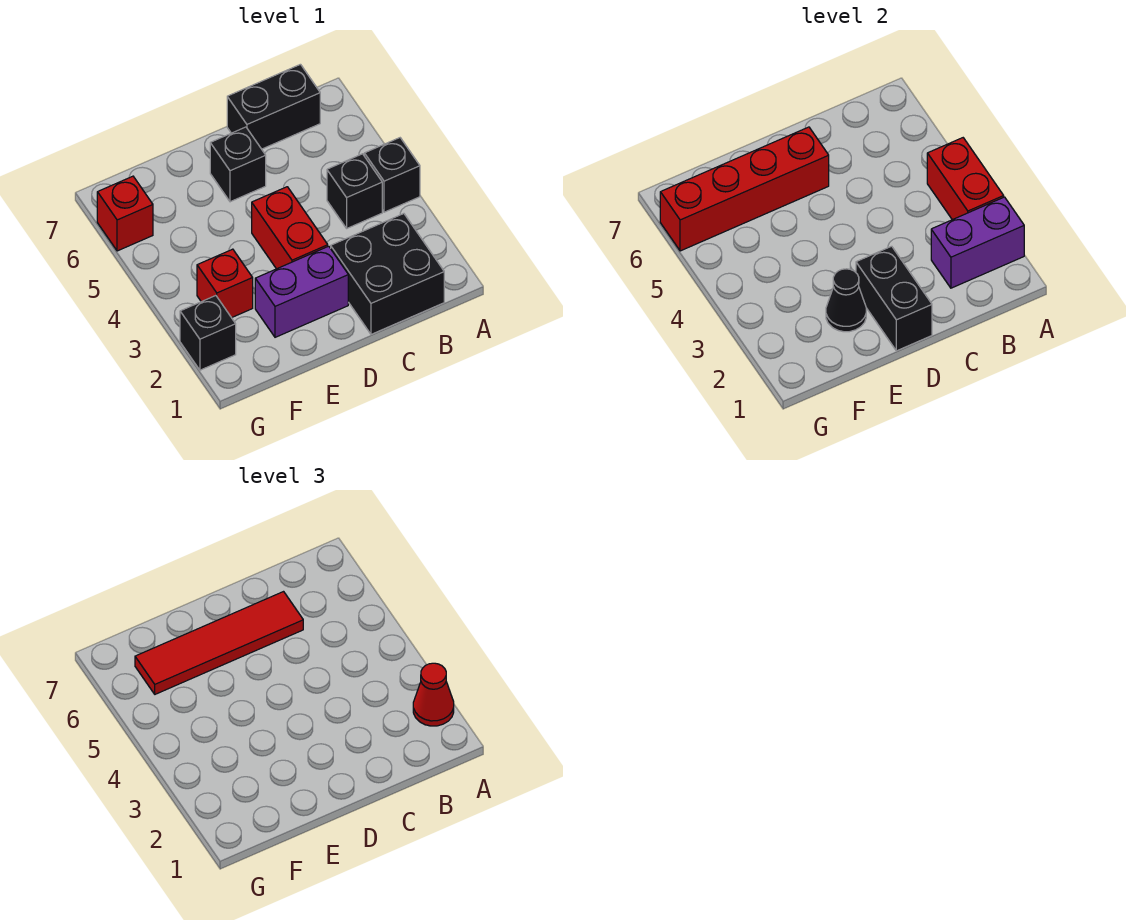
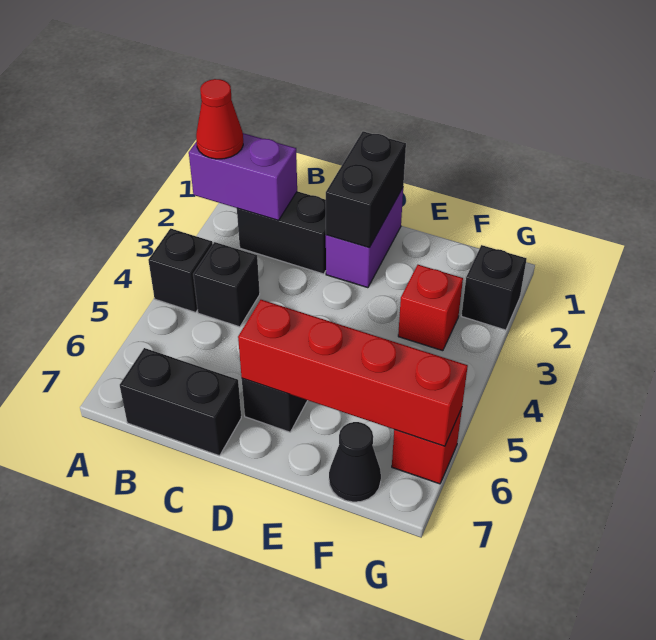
red brick A3:A4 level 2 -> none
black brick B1:C2 level 1 -> black brick B2:C2 level 1
red tile C6:F6 level 3 -> none
purple brick D2:E2 level 1 -> purple brick D1:D2 level 1
red brick D3:D4 level 1 -> none
black cone E2 level 2 -> black cone F7 level 1

